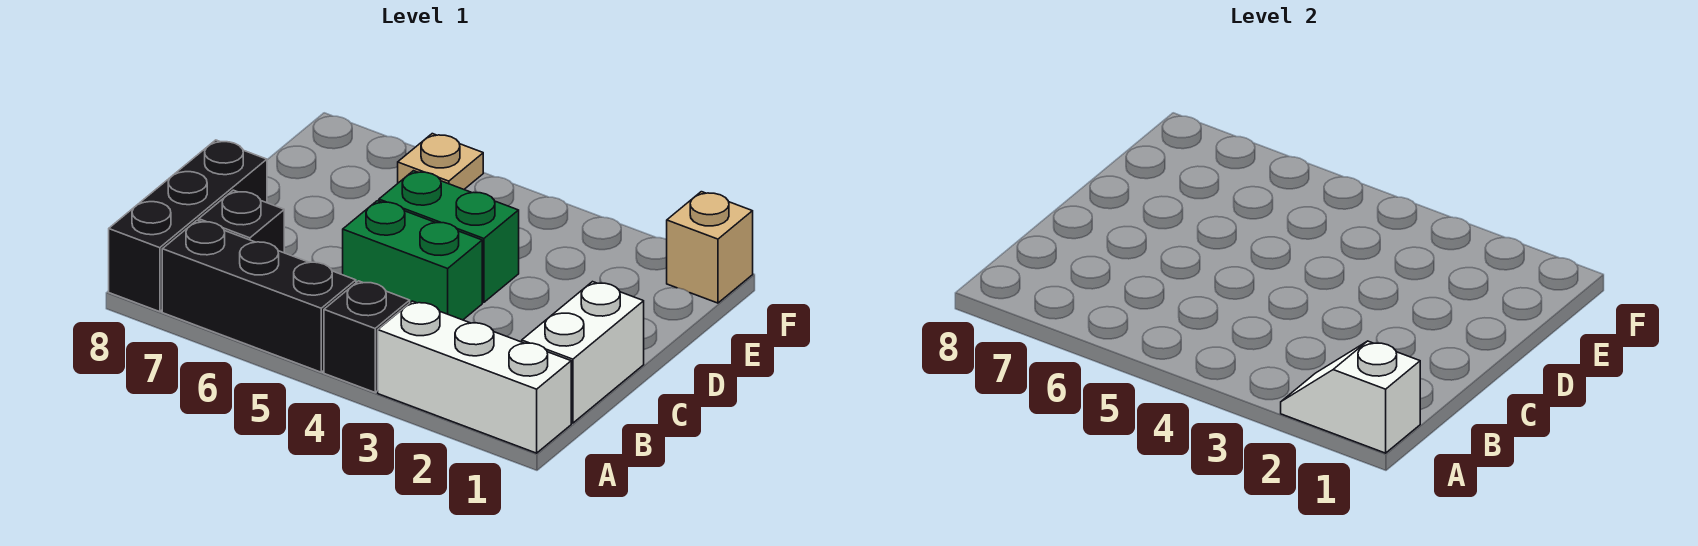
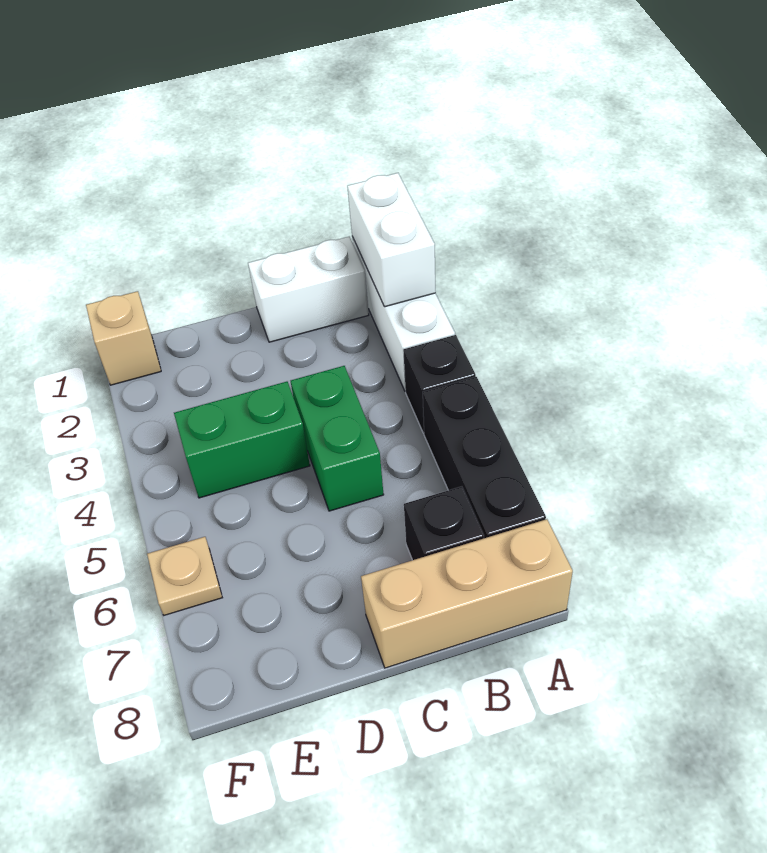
white slope A1:A2 level 2 top 1 -> white brick A1:A2 level 2
black brick A8:C8 level 1 -> tan brick A8:C8 level 1
green brick D4:D5 level 1 -> green brick D4:E4 level 1

